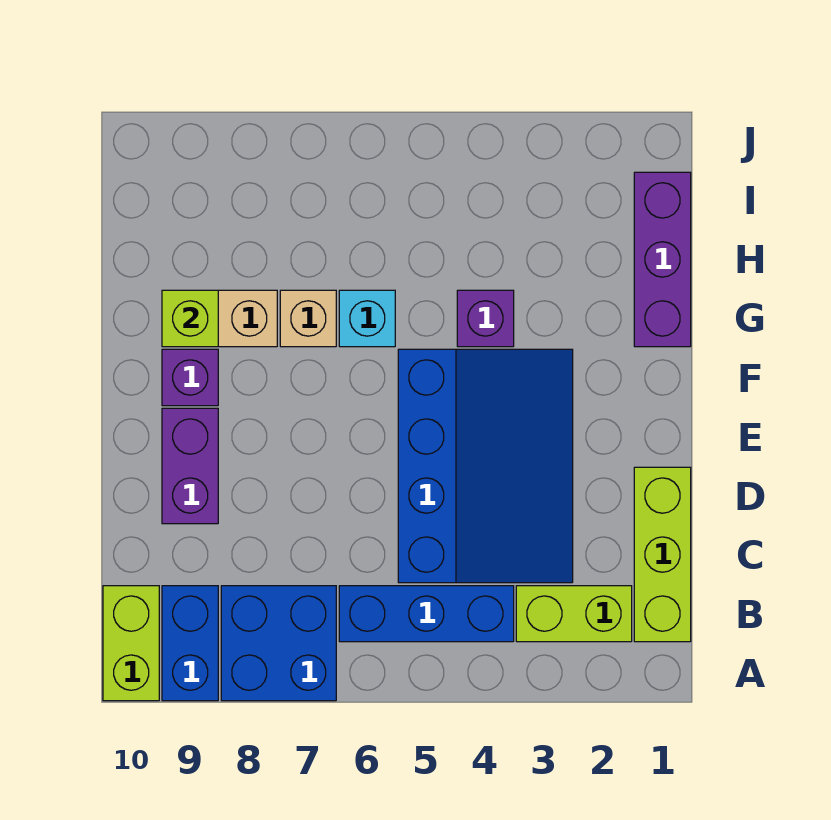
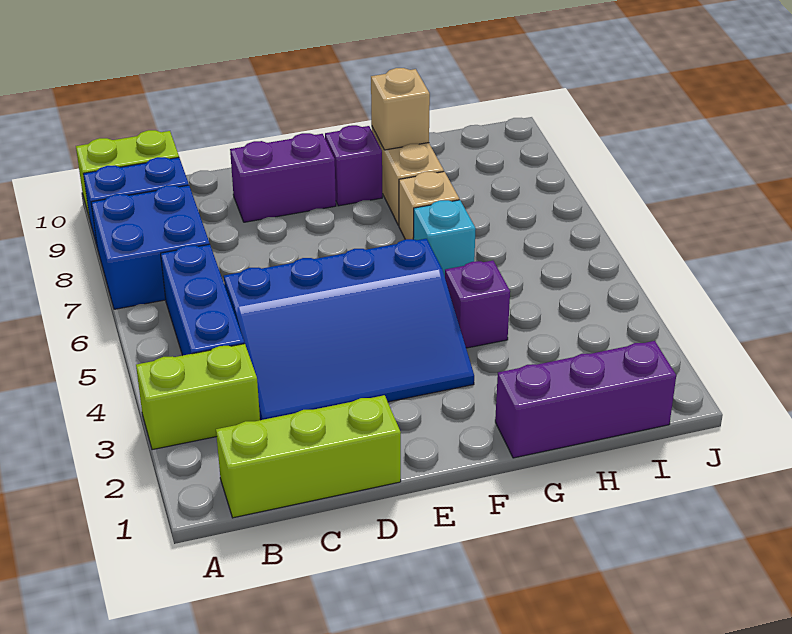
lime brick B2:B3 level 1 -> lime brick A3:B3 level 1
lime brick G9 level 2 -> tan brick G9 level 2

